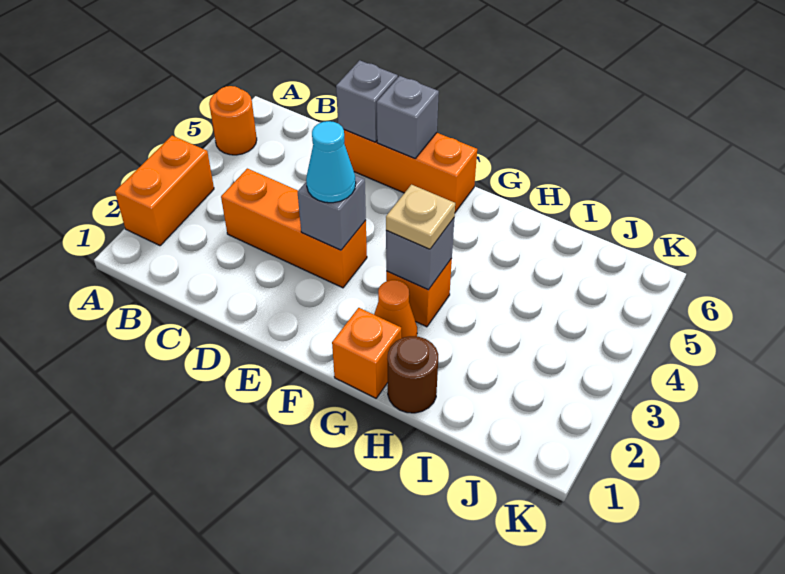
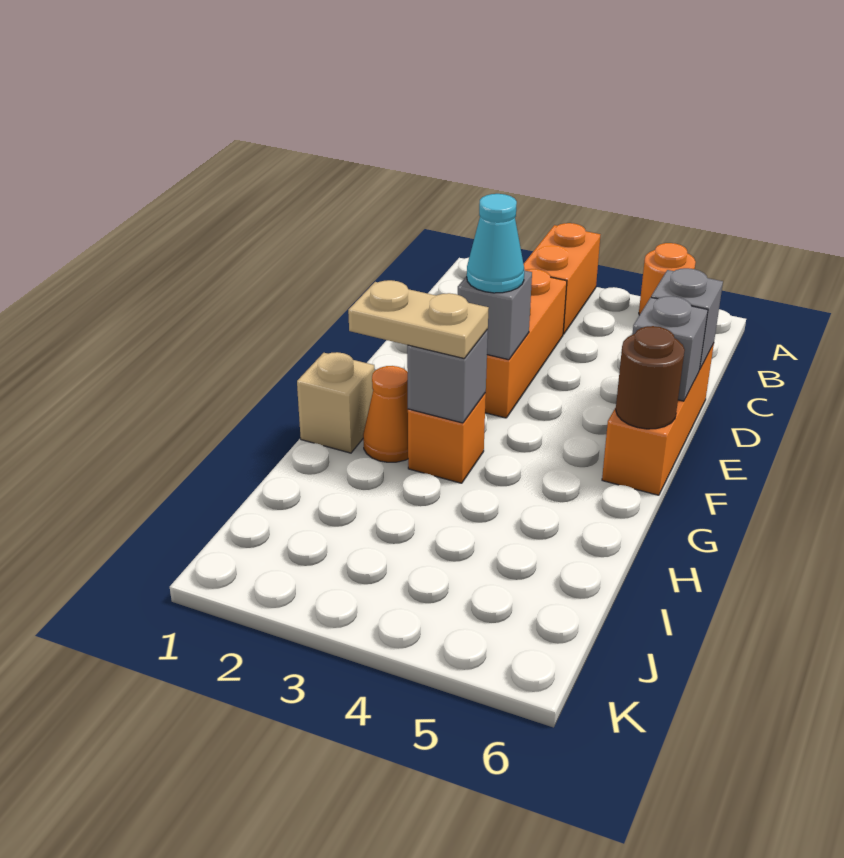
orange brick A2:A3 level 1 -> orange brick A3:B3 level 1
orange brick G1 level 1 -> tan brick G1 level 1
tan plate G3 level 3 -> tan plate G2:G3 level 3
brown round brick H1 level 1 -> brown round brick F6 level 2

